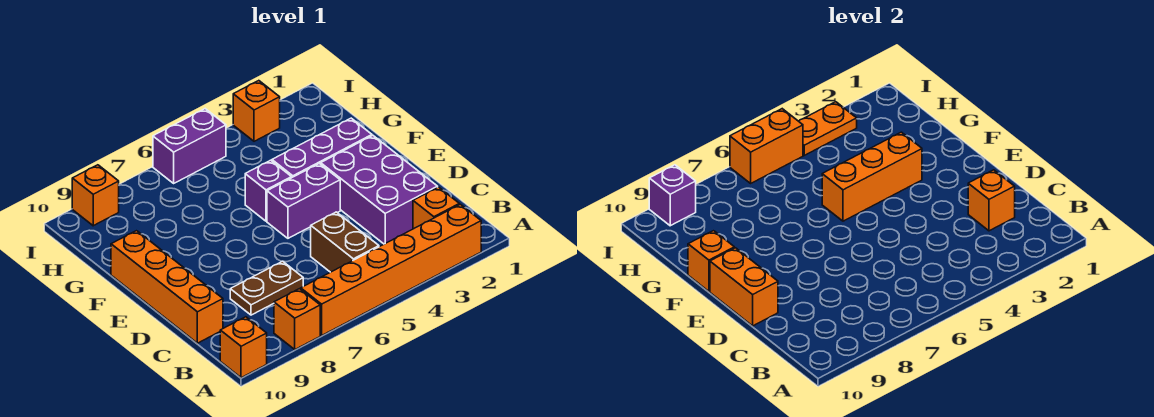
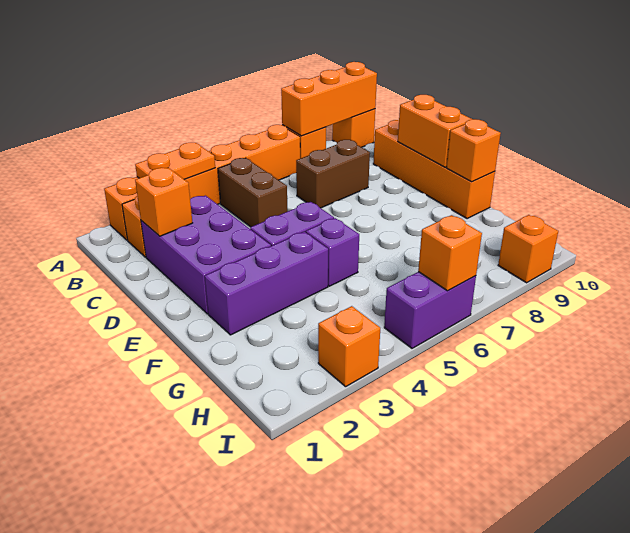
brown plate C7:C8 level 1 -> brown brick C7:C8 level 1
orange brick F3:F5 level 2 -> orange brick A8:A10 level 2
orange plate I3:I4 level 2 -> orange plate A3:A4 level 2
orange brick I5:I6 level 2 -> orange brick I6 level 2
purple brick I9 level 2 -> none

